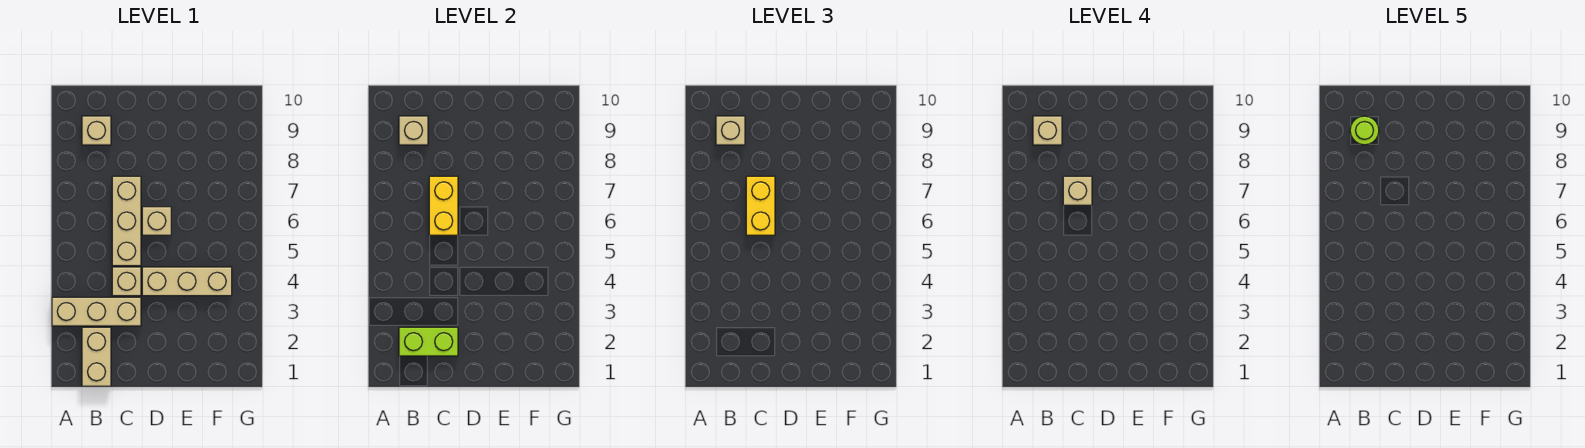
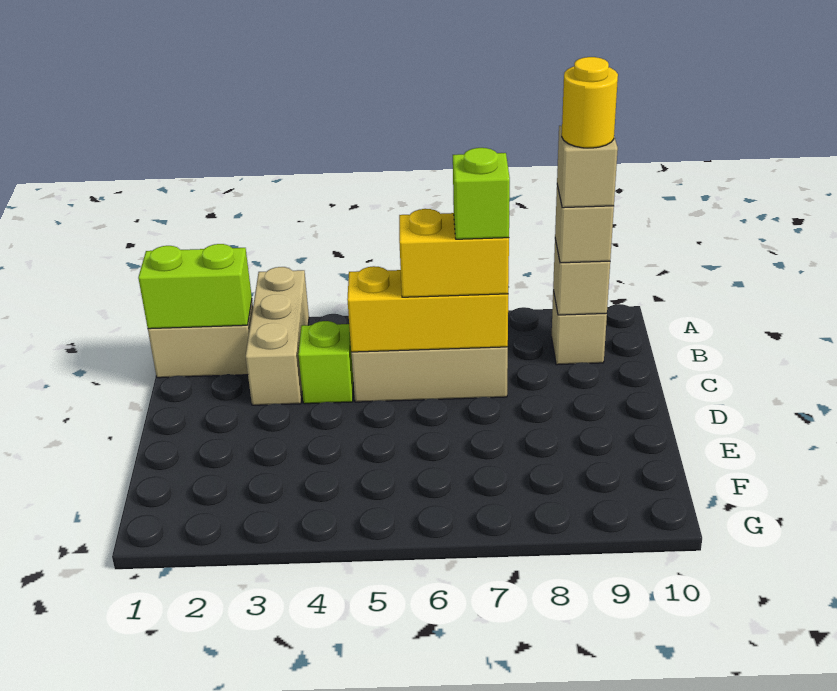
lime brick B2:C2 level 2 -> lime brick B1:B2 level 2
lime round brick B9 level 5 -> yellow round brick B9 level 5
tan brick C4 level 1 -> lime brick C4 level 1
yellow brick C6:C7 level 2 -> yellow brick C5:C7 level 2
tan brick C7 level 4 -> lime brick C7 level 4
tan brick D4:F4 level 1 -> none
tan brick D6 level 1 -> none

